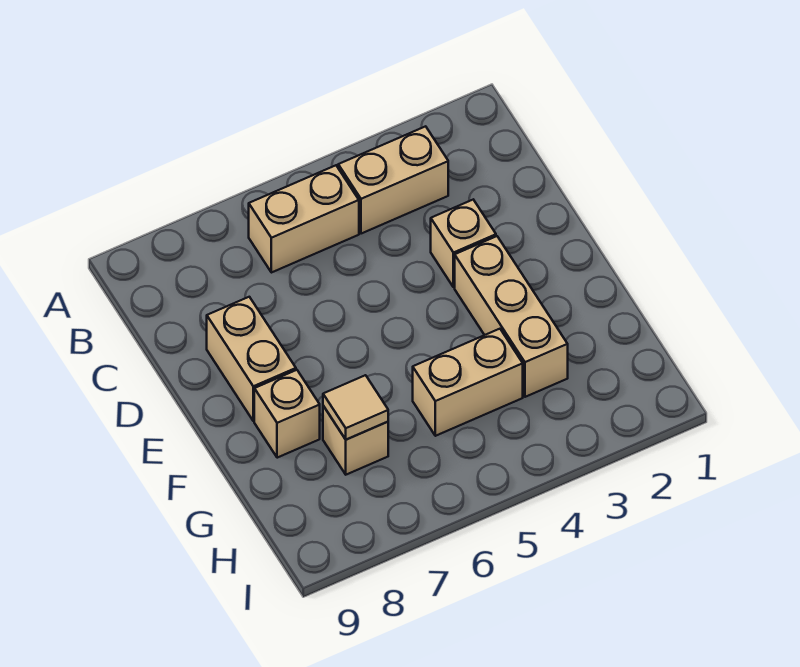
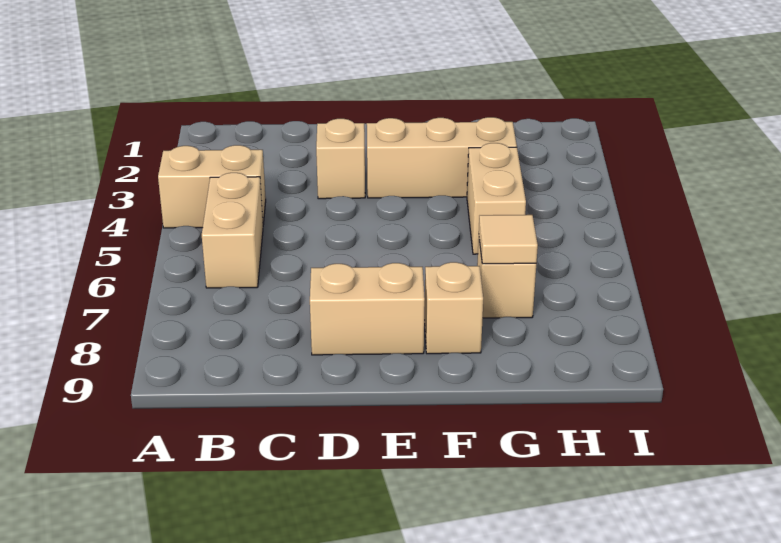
tan brick B3:B4 level 1 -> tan brick A4:B4 level 1

